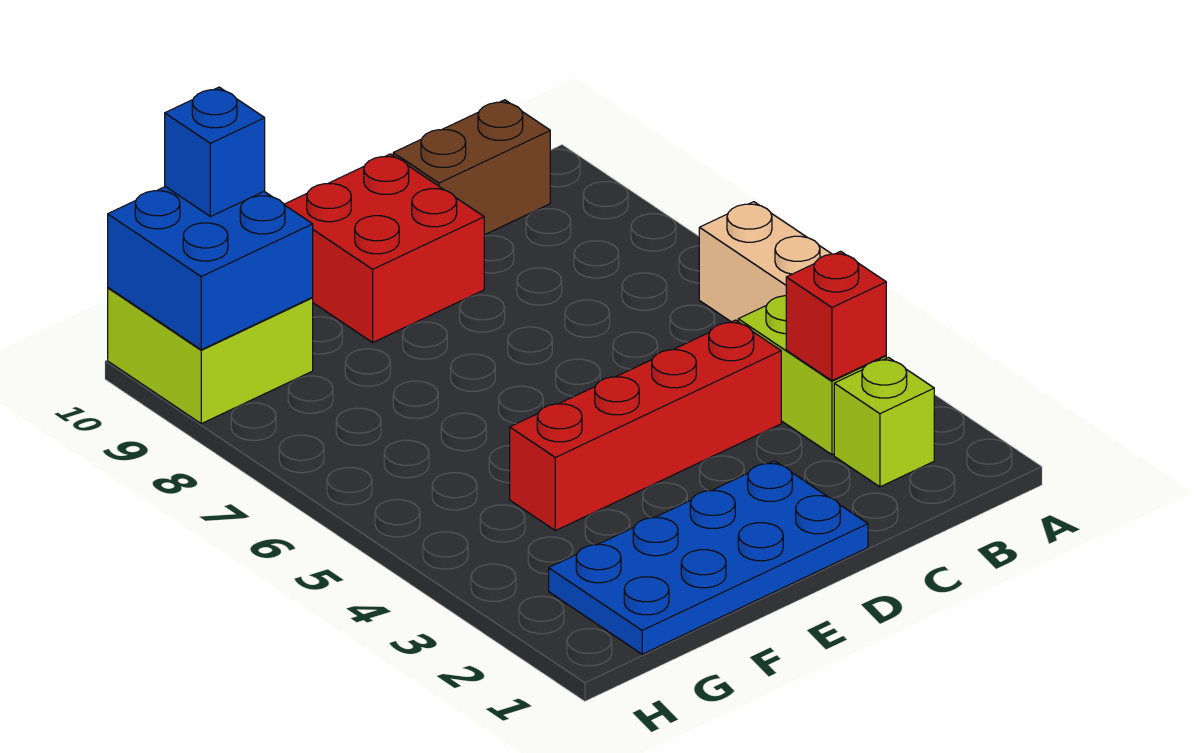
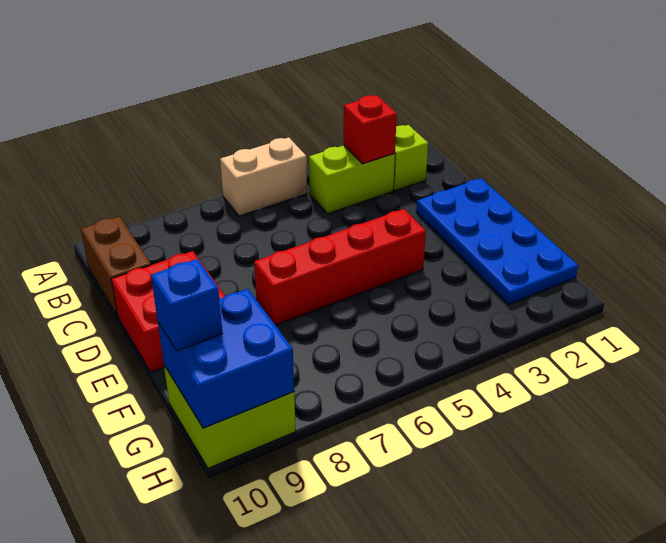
red brick C4:F4 level 1 -> red brick E4:E7 level 1

